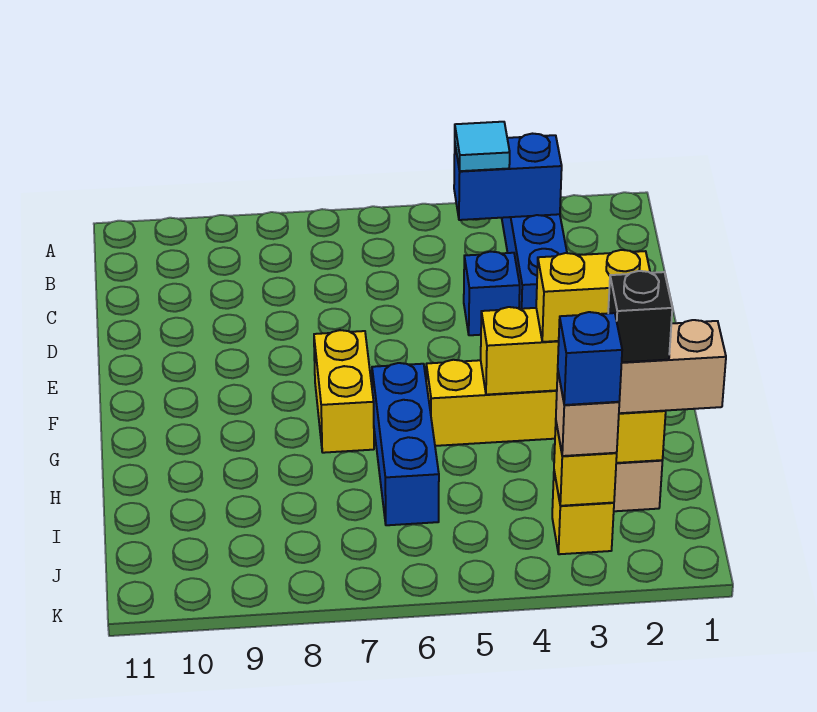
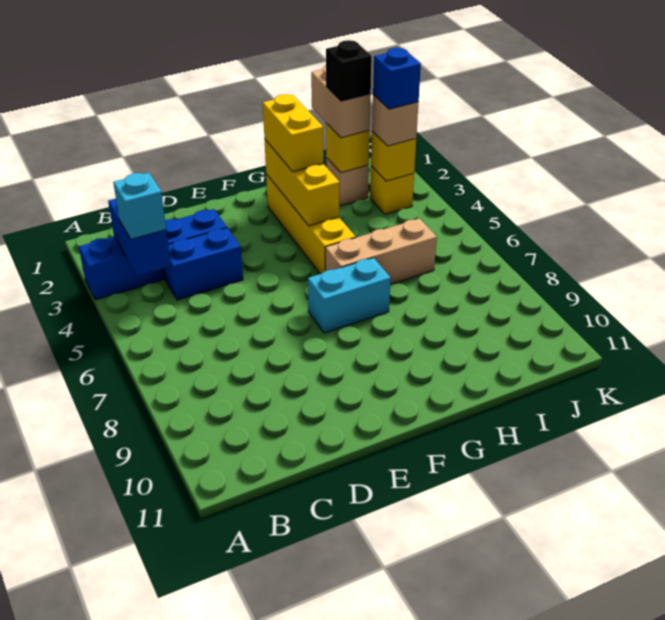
cyan tile B4 level 3 -> cyan brick B4 level 3
blue brick D4 level 1 -> blue brick C4:D4 level 1
yellow brick F7:G7 level 1 -> cyan brick F7:G7 level 1
blue brick G6:I6 level 1 -> tan brick G6:I6 level 1

